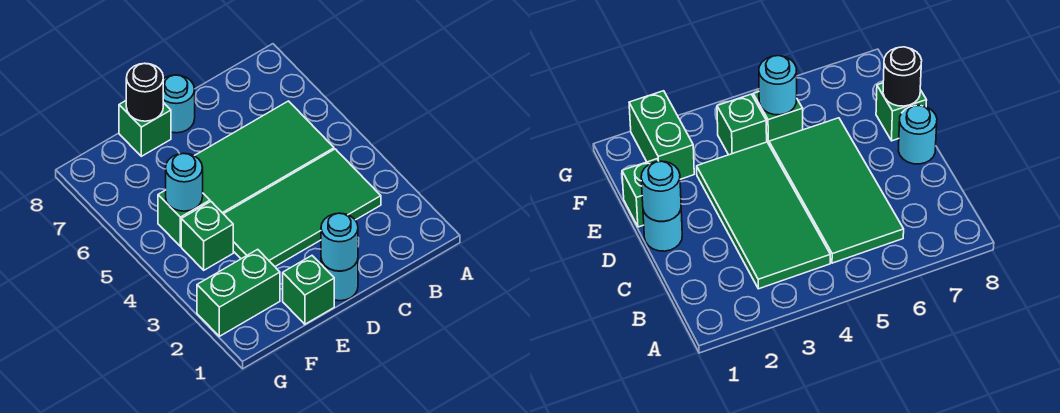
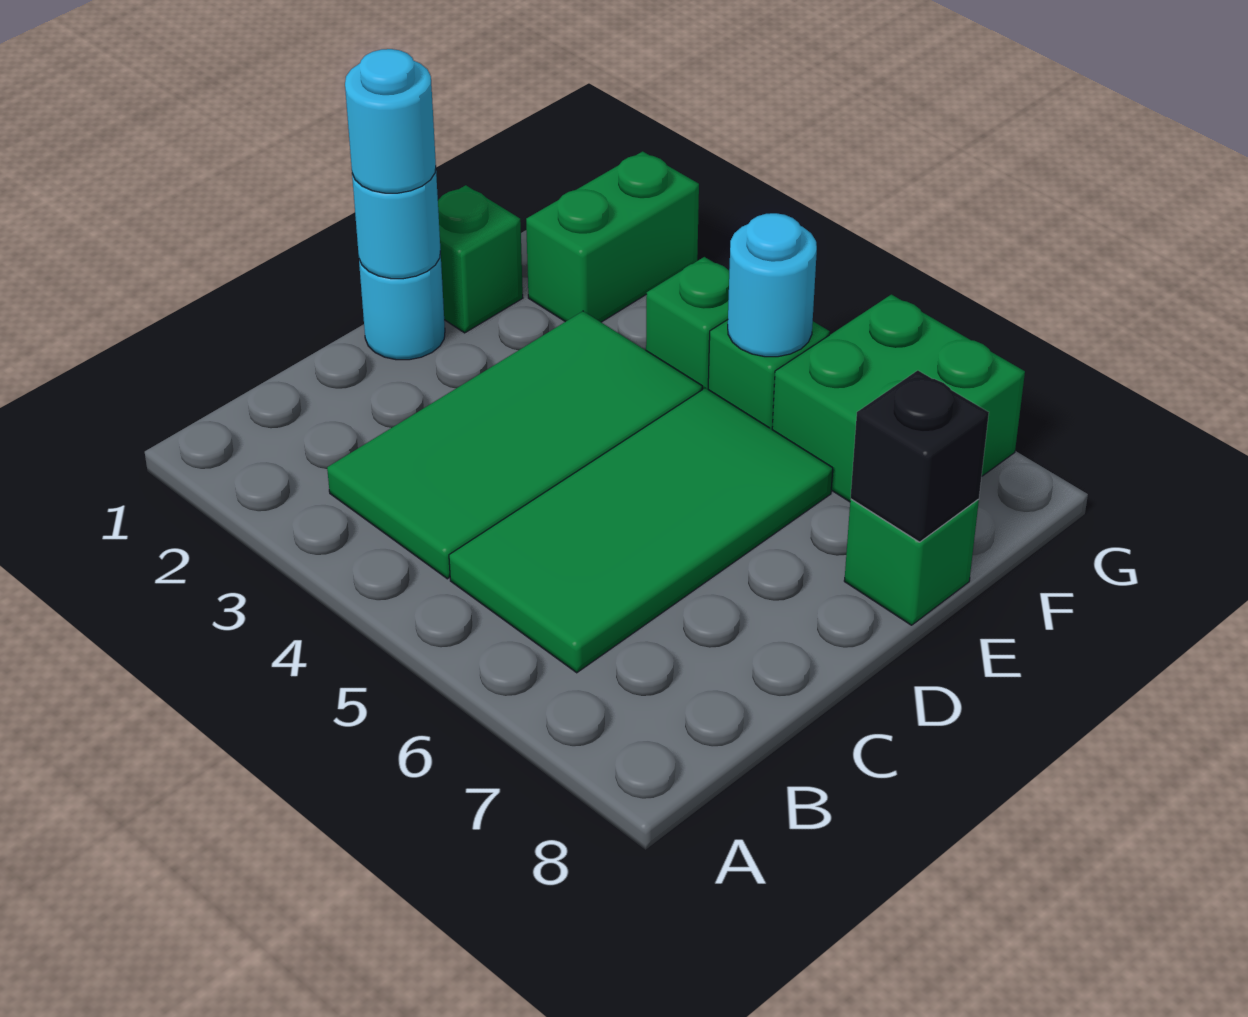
cyan round brick D8 level 1 -> cyan round brick D1 level 3
black round brick E8 level 2 -> black brick E8 level 2
none -> green brick F6:G7 level 1

